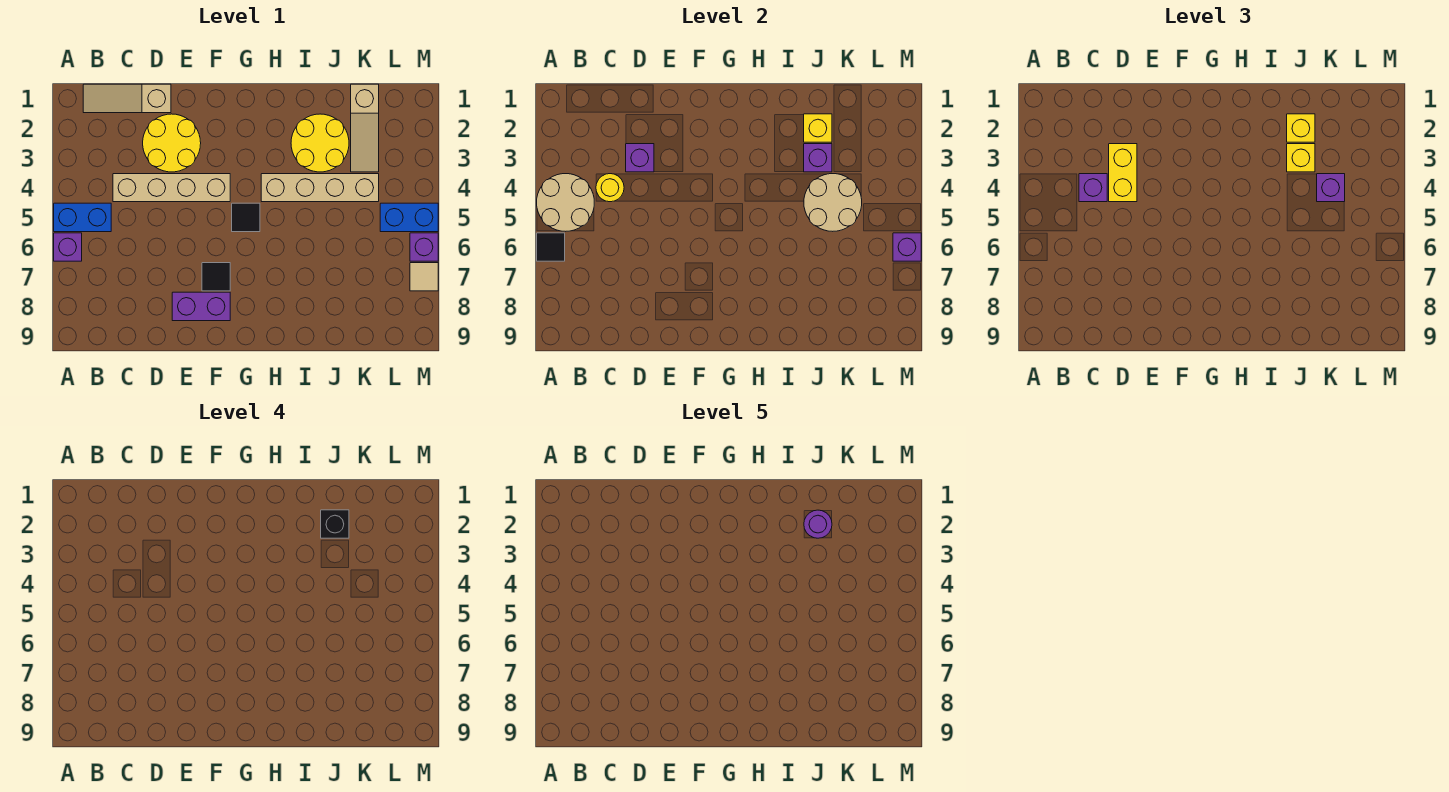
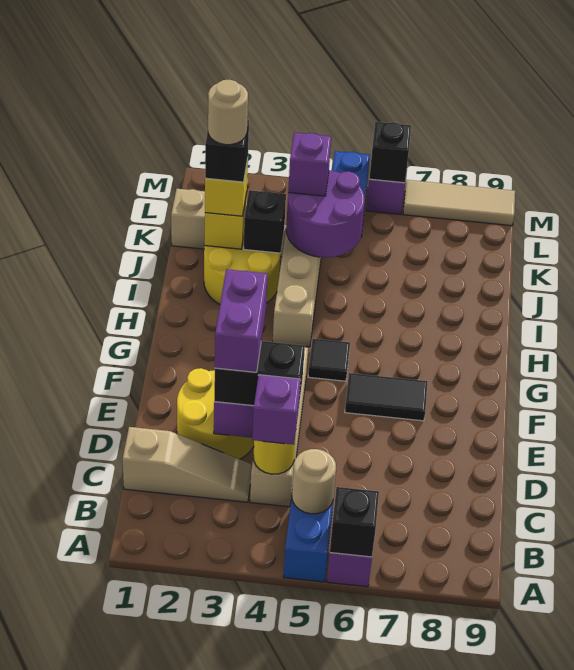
tan round brick A4:B5 level 2 -> tan round brick B5 level 2
black tile A6 level 2 -> black brick A6 level 2
tan slope B1:D1 level 1 top D -> tan slope C1:C3 level 1 top 1
yellow brick D3:D4 level 3 -> black brick D3:D4 level 3
purple brick E8:F8 level 1 -> purple brick D3:E3 level 4
black tile F7 level 1 -> black tile F6:F7 level 1
purple round brick J2 level 5 -> tan round brick J2 level 5
purple brick J3 level 2 -> black brick J3 level 2
yellow brick J3 level 3 -> none
tan round brick J4:K5 level 2 -> purple round brick J4:K5 level 2
purple brick M6 level 2 -> black brick M6 level 2
tan tile M7 level 1 -> tan tile M7:M9 level 1

